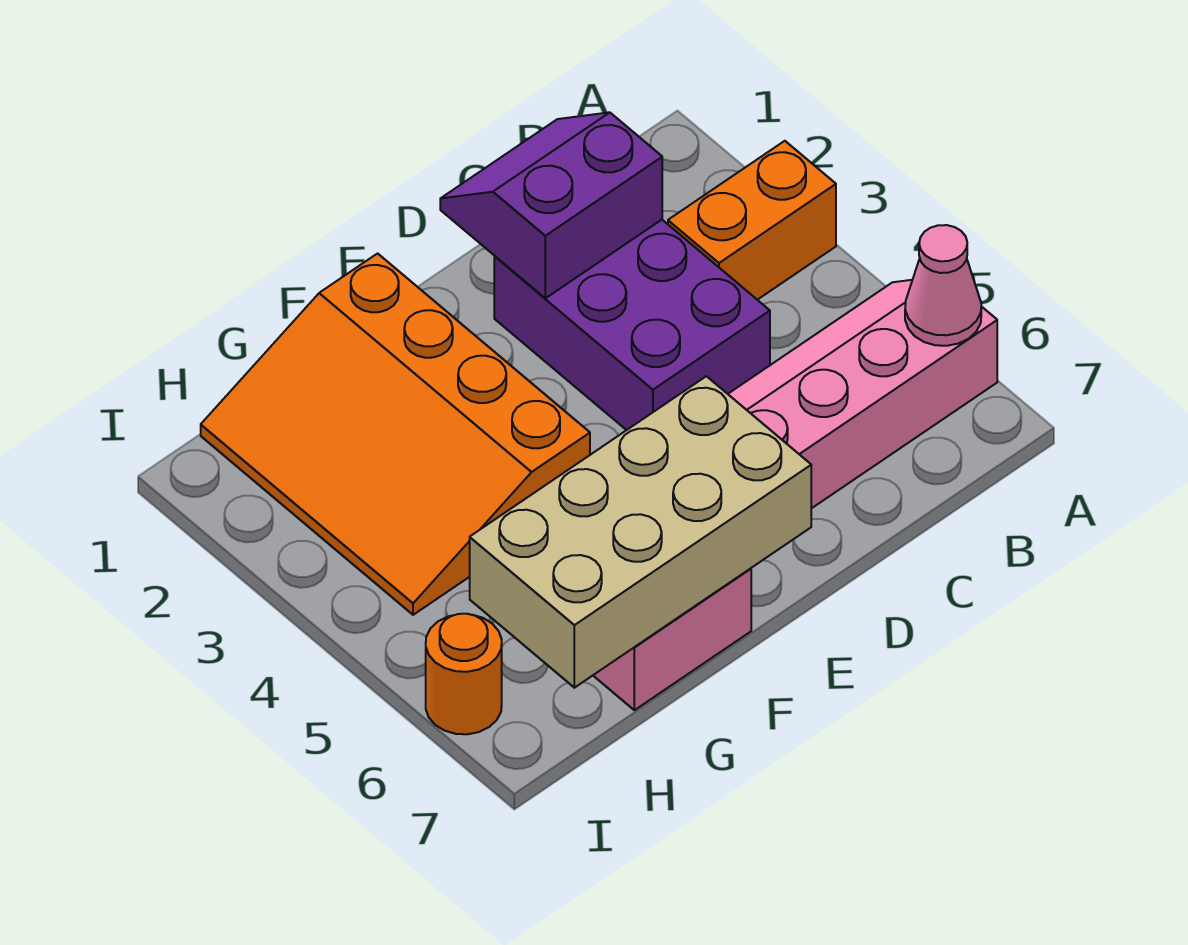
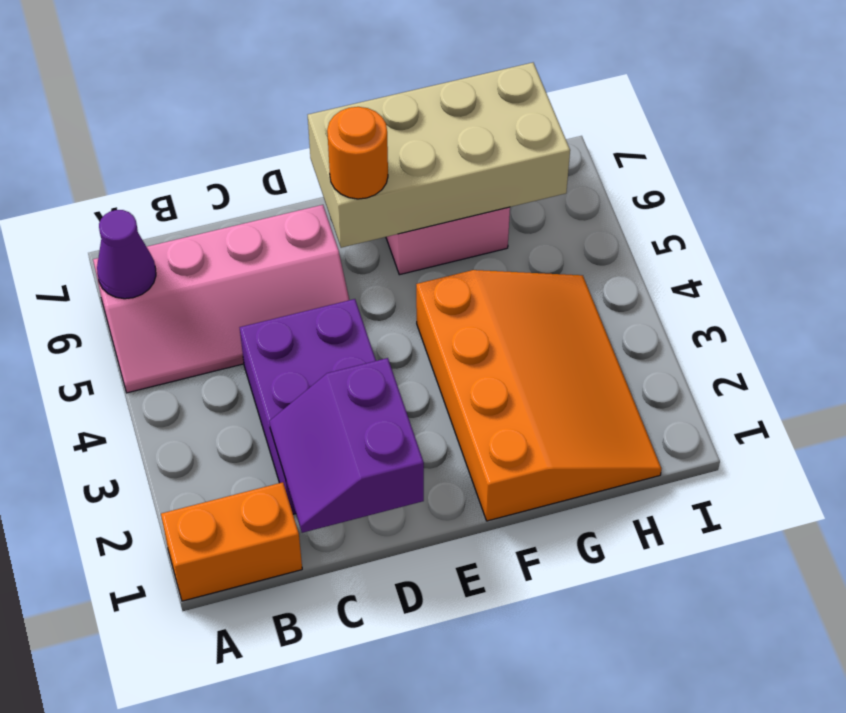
orange brick A3:B3 level 1 -> orange brick A1:B1 level 1
pink cone A6 level 2 -> purple cone A6 level 2
purple slope C1:D2 level 2 top 2 -> purple slope C1:D2 level 2 top D
orange round brick I6 level 1 -> orange round brick E6 level 3

